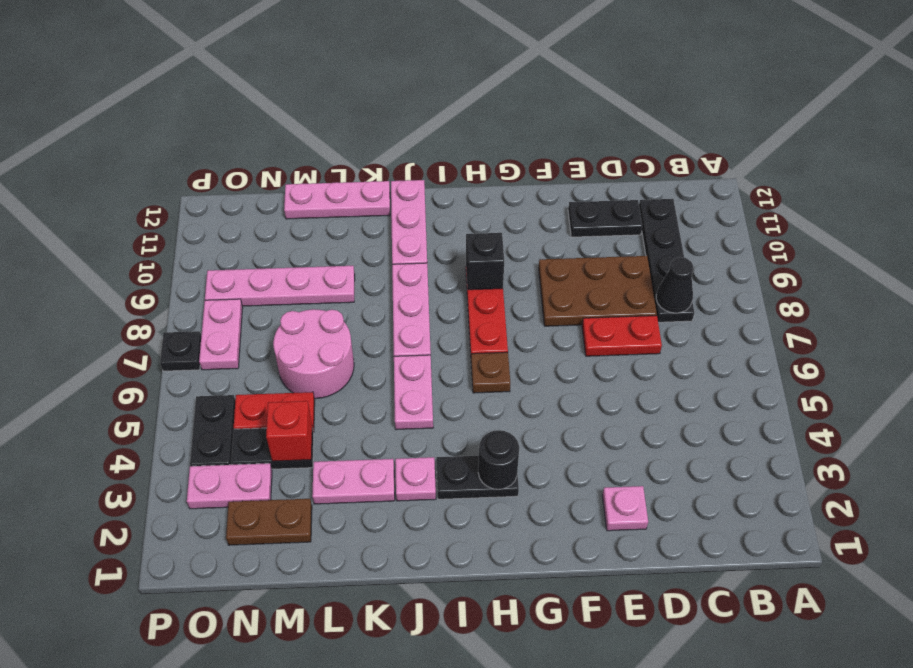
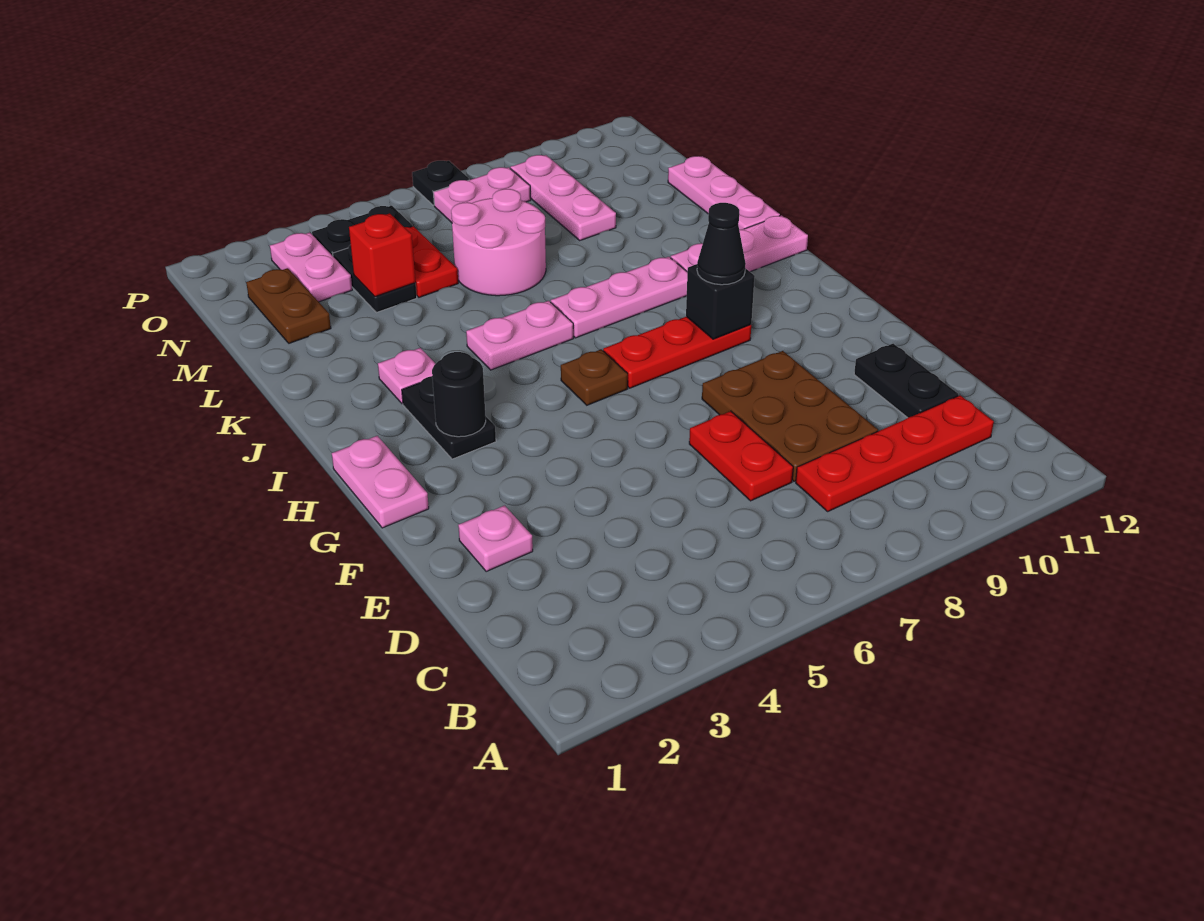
black plate C8:C11 level 1 -> red plate C8:C11 level 1
black cone C8 level 2 -> black cone H9 level 3
pink plate K3:L3 level 1 -> pink plate G1:H1 level 1
pink plate L9:O9 level 1 -> pink plate M9:O9 level 1

